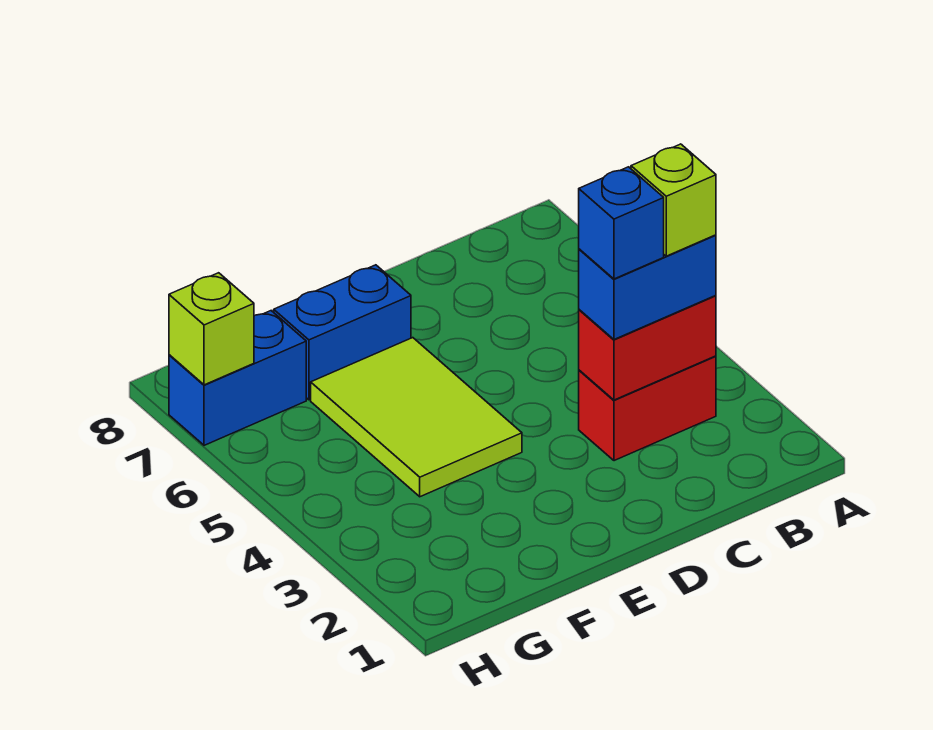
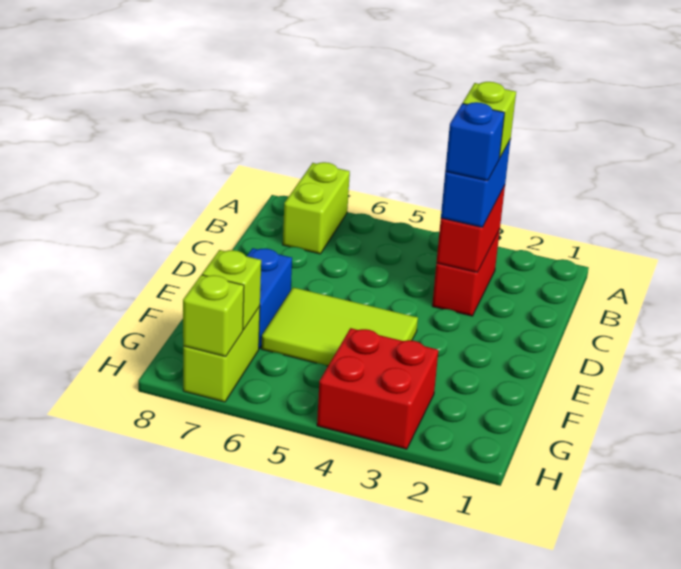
none -> lime brick A7:B7 level 1
none -> red brick G3:H4 level 1
blue brick G7:H7 level 1 -> lime brick G7:H7 level 1
none -> lime brick G7 level 2

